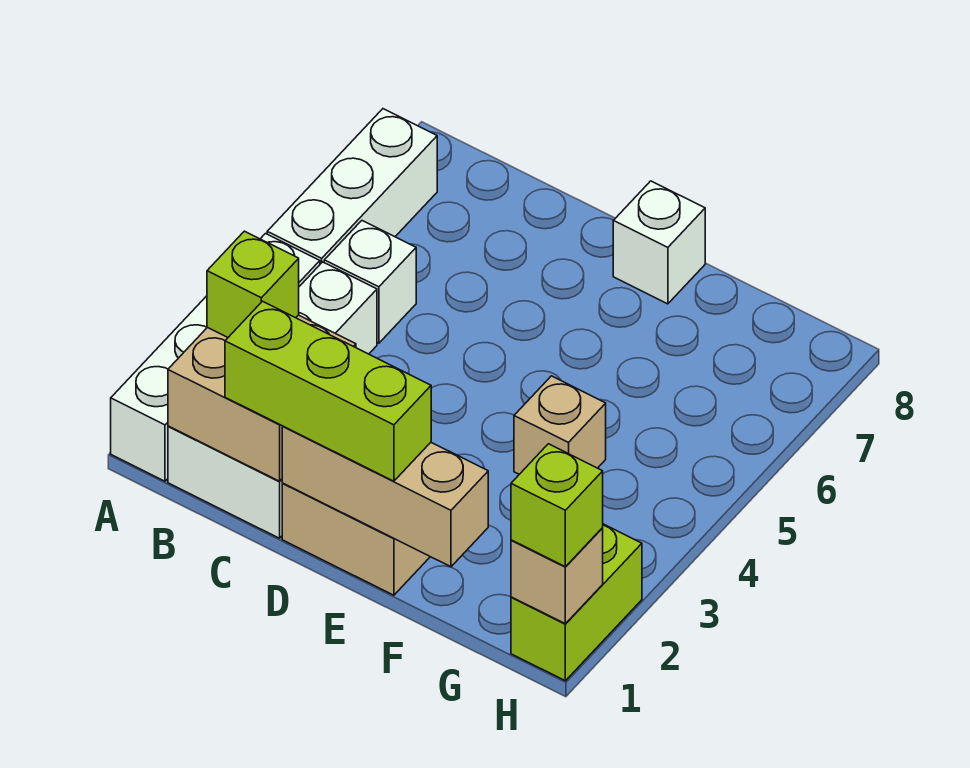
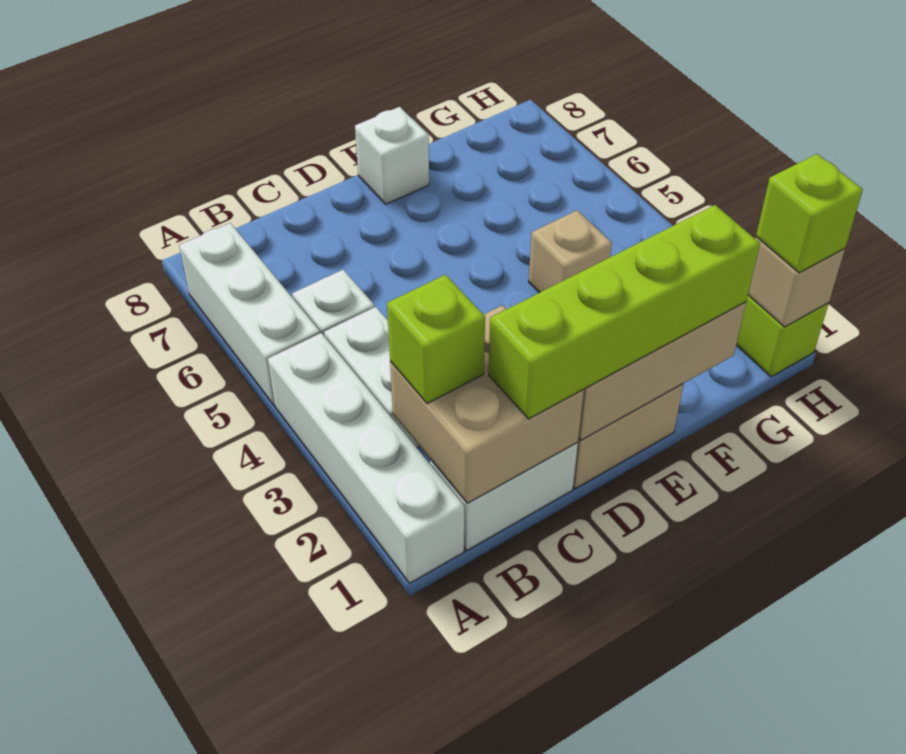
lime brick C1:E1 level 3 -> lime brick C1:F1 level 3

